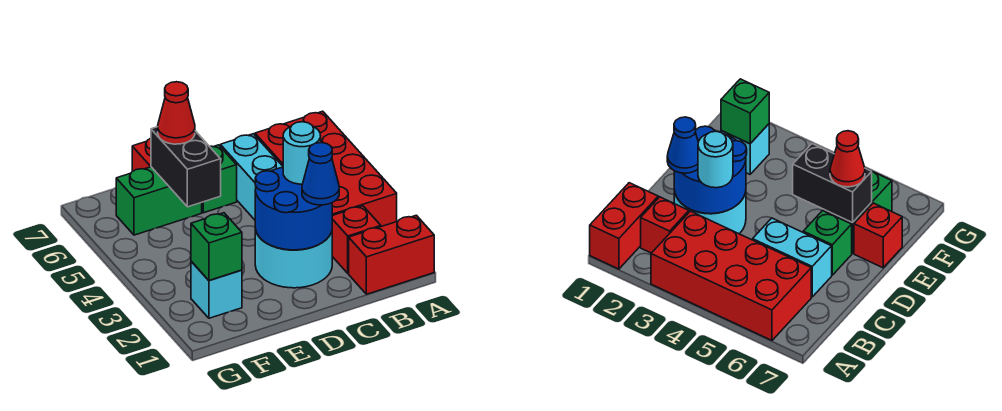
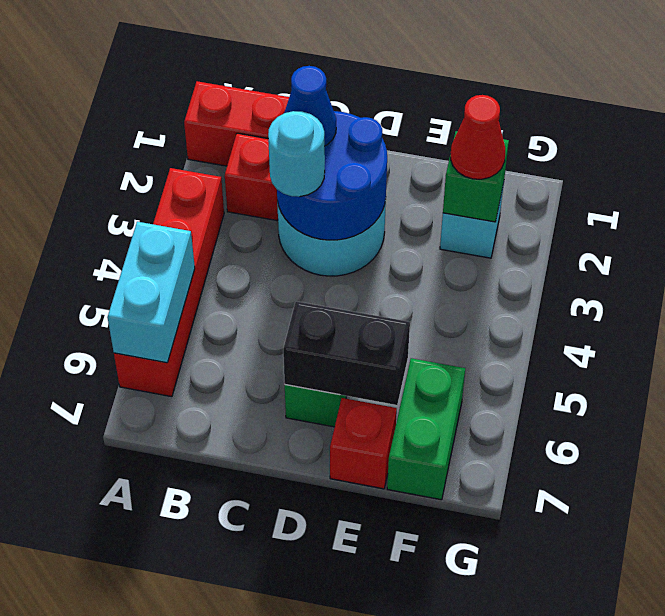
red brick A3:B6 level 1 -> red brick A3:A6 level 1
cyan brick C5:C6 level 1 -> cyan brick A5:A6 level 2
black brick E5:E6 level 2 -> black brick D6:E6 level 2
green brick E6:F6 level 1 -> green brick F6:F7 level 1
red cone E6 level 3 -> red cone F2 level 3

